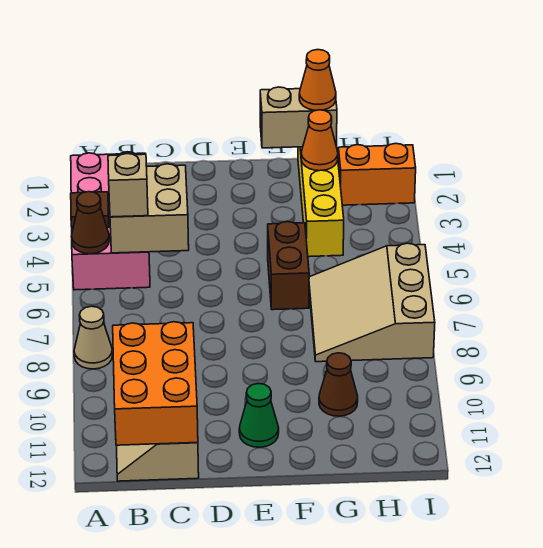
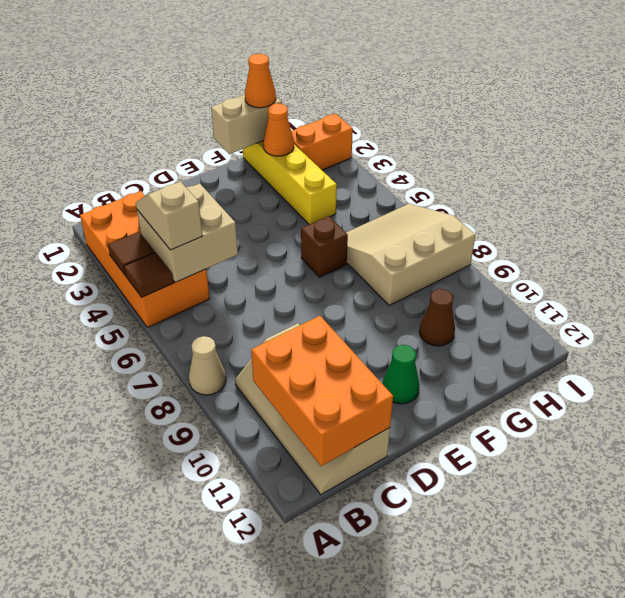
pink brick A2:B5 level 1 -> orange brick A2:B5 level 1
brown cone A5 level 2 -> brown tile A5 level 2
brown brick F5:F6 level 1 -> brown brick F6 level 1
tan slope G6:I8 level 1 top I -> tan slope G6:I8 level 1 top 8

